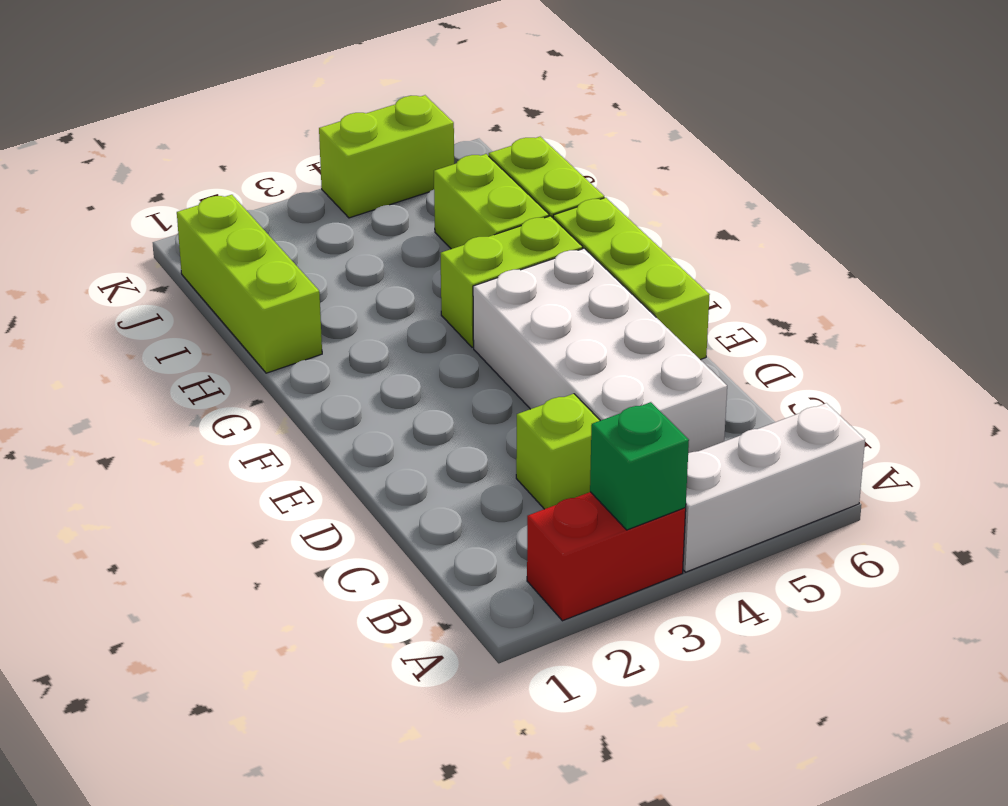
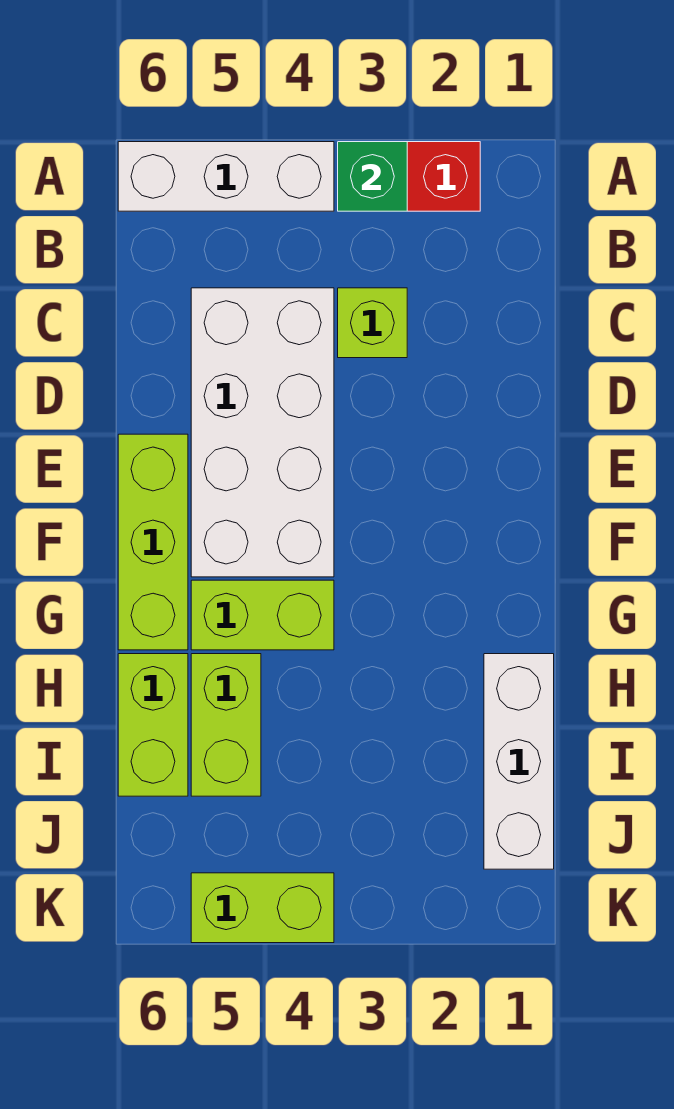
lime brick H1:J1 level 1 -> white brick H1:J1 level 1

